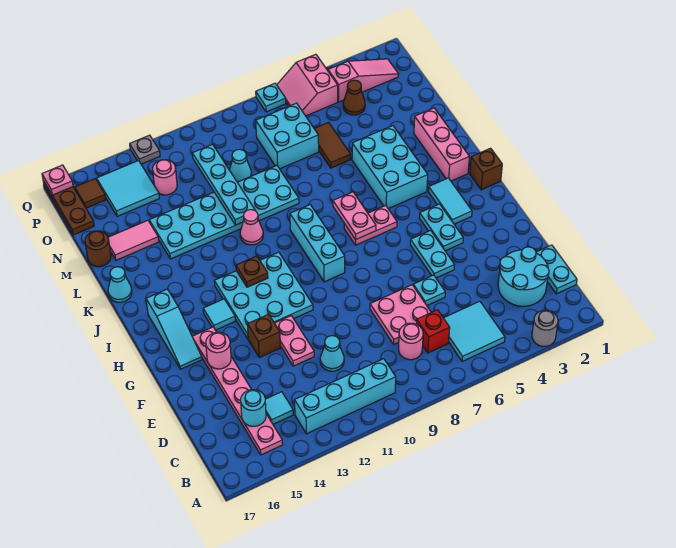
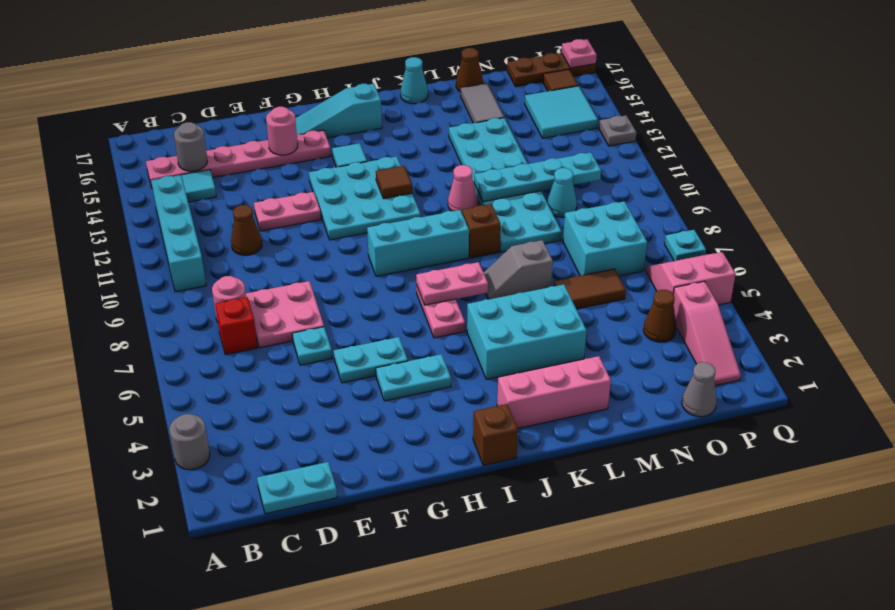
cyan tile B5:C6 level 1 -> none
cyan round brick C2:D3 level 1 -> none
cyan round brick C15 level 2 -> grey round brick C15 level 2
cyan cone D11 level 1 -> brown cone D11 level 1
brown brick F13 level 1 -> brown brick K9 level 1
cyan tile H3:I3 level 1 -> none
brown plate I12 level 2 -> brown tile I12 level 2
none -> grey slope K7:L7 level 1 top L
pink tile M15:M16 level 1 -> grey tile M15:M16 level 1
brown round brick M17 level 1 -> brown cone M17 level 1
none -> grey cone O1 level 1
pink round brick O13 level 1 -> none

